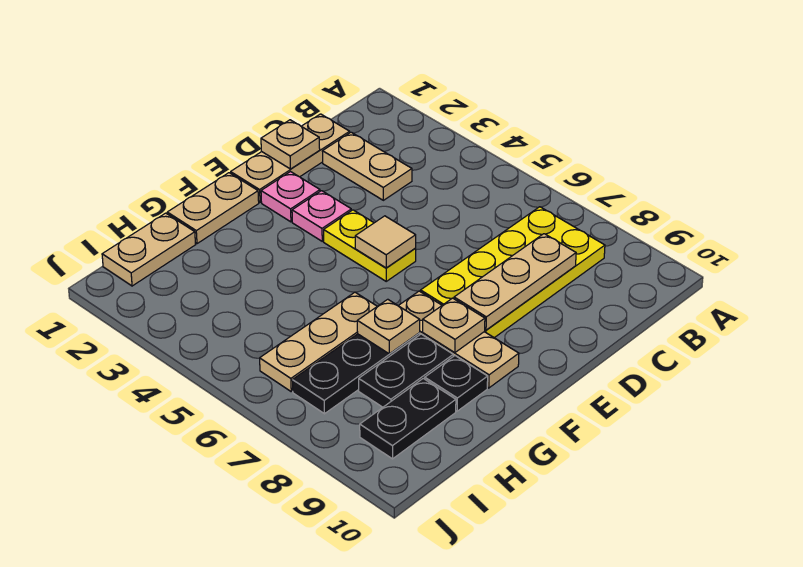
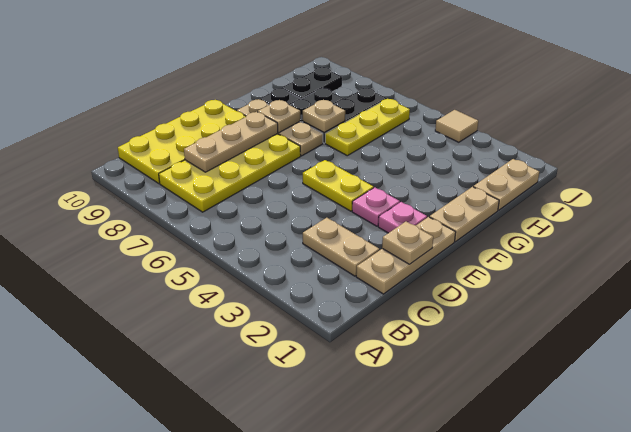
none -> yellow plate B9:E10 level 1
tan tile E5 level 2 -> tan tile J4 level 1
tan plate G6:I6 level 1 -> yellow plate G6:I6 level 1

